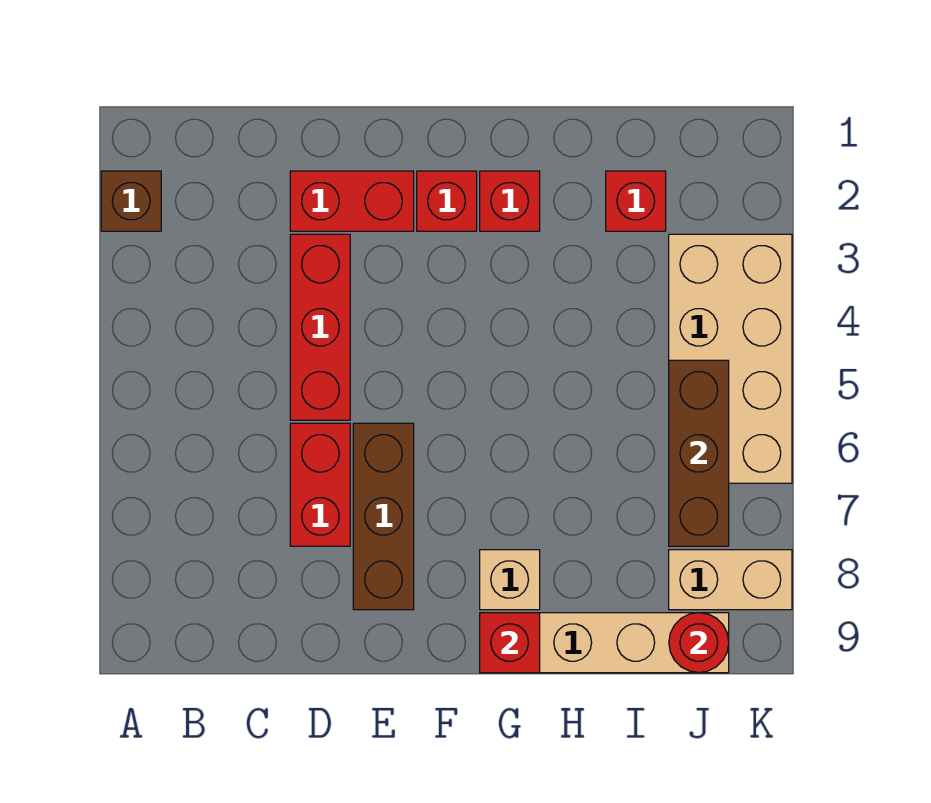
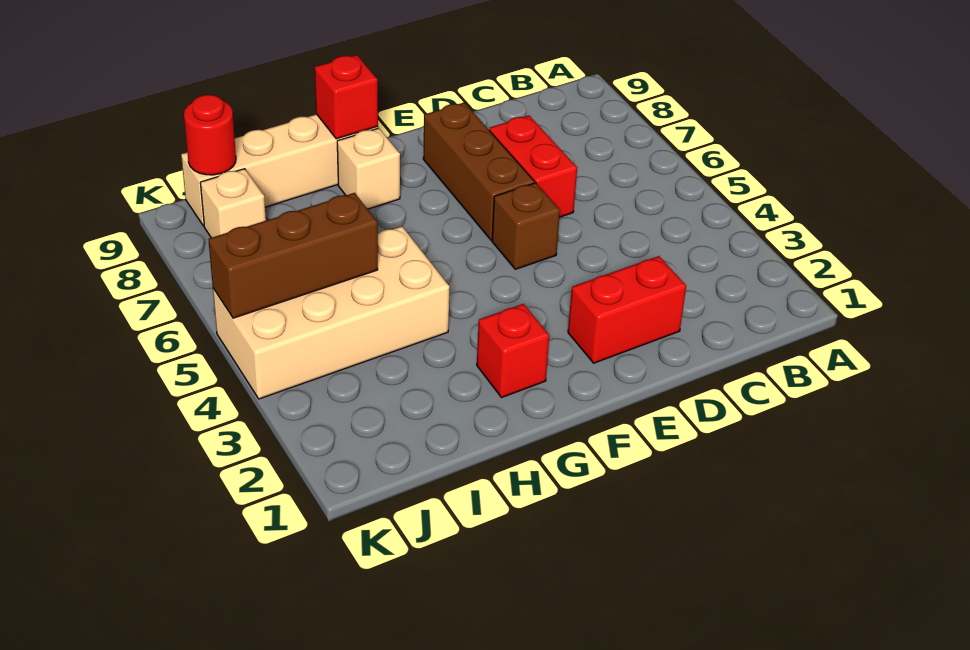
brown brick A2 level 1 -> brown brick E5 level 1
red brick D3:D5 level 1 -> none
red brick F2 level 1 -> none
red brick I2 level 1 -> none
tan brick J3:K6 level 1 -> tan brick H4:K5 level 1
brown brick J5:J7 level 2 -> brown brick I5:K5 level 2
tan brick J8:K8 level 1 -> tan brick J8 level 1

